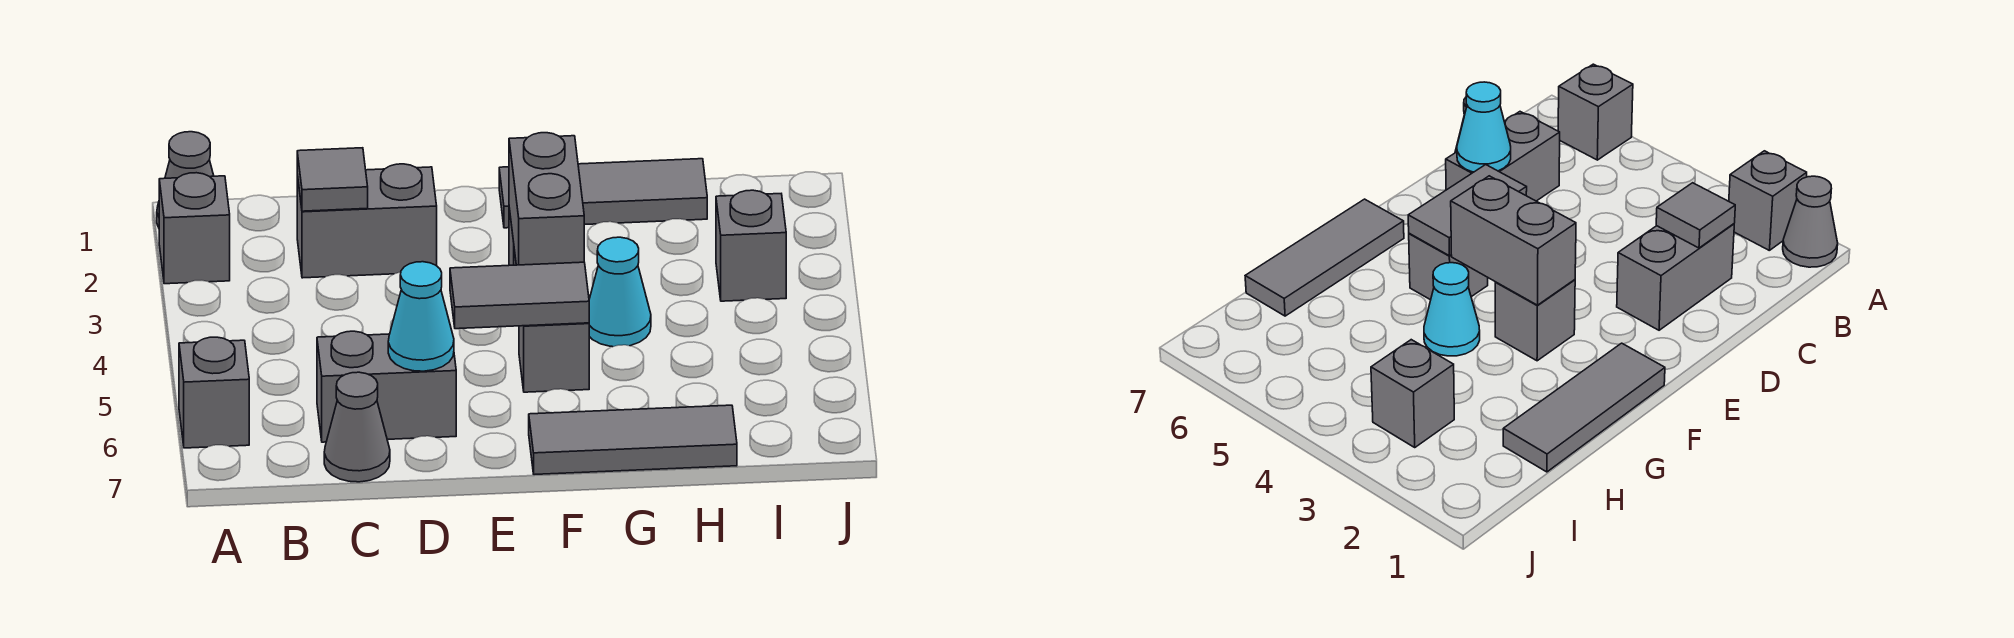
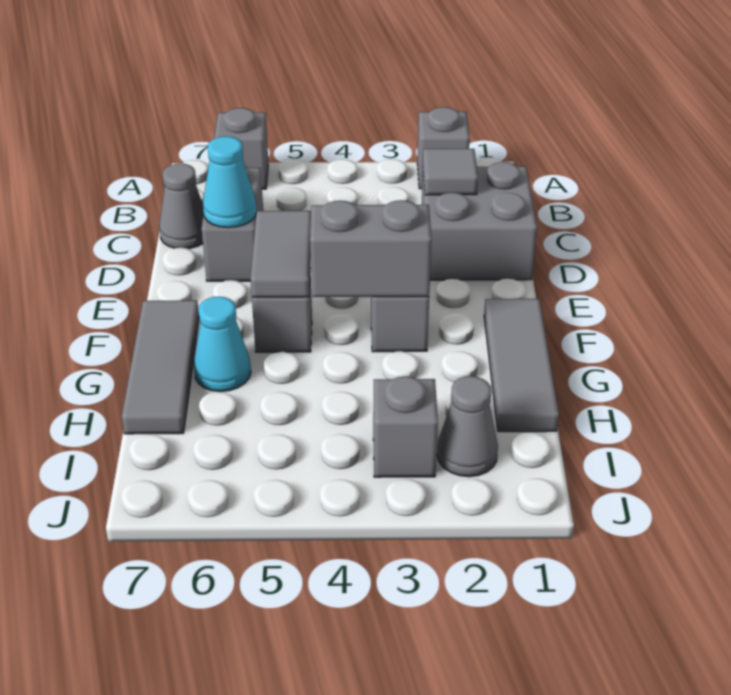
grey cone A1 level 1 -> grey cone I2 level 1
grey brick C2:D2 level 1 -> grey brick C1:D2 level 1
cyan cone G4 level 1 -> cyan cone G6 level 1

